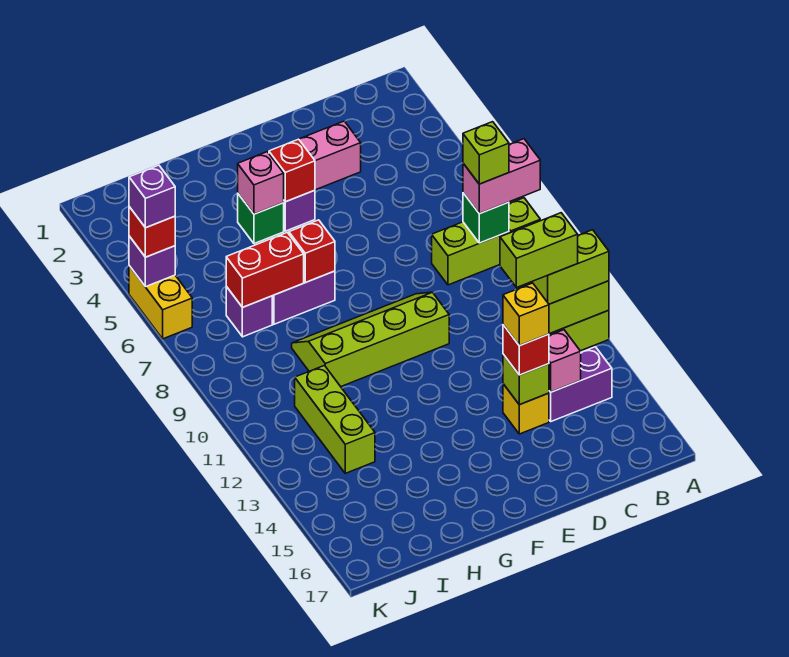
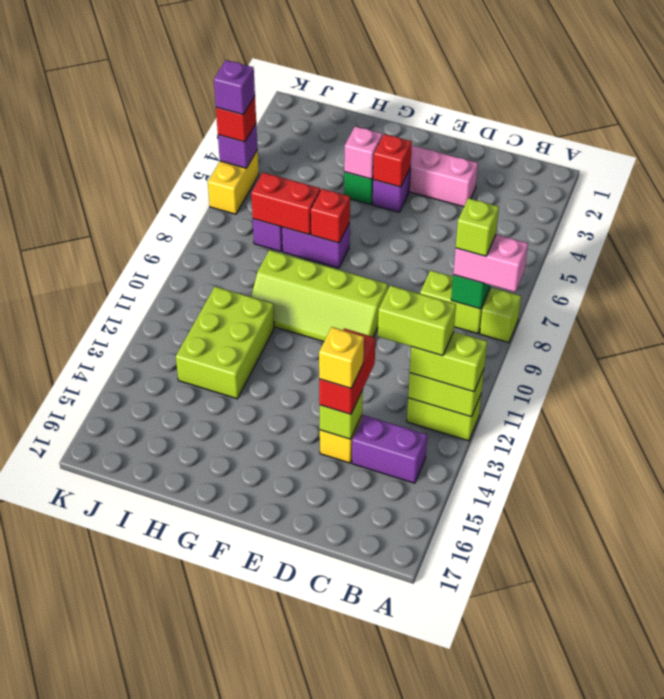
pink brick C14 level 2 -> none
red brick D14 level 3 -> red brick D13:D14 level 3
lime slope E9:H10 level 1 top 10 -> lime slope E9:H10 level 1 top 9
lime brick I11:I13 level 1 -> lime brick H11:I13 level 1

